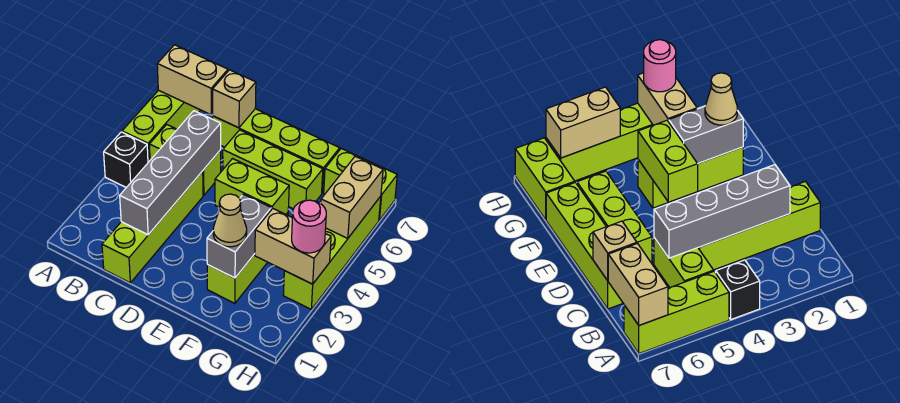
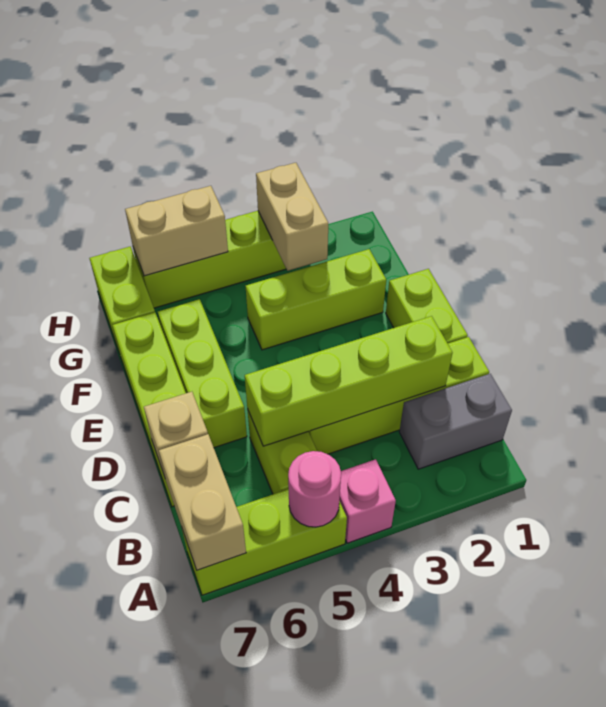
black brick A4 level 1 -> pink brick A4 level 1
grey brick C2:C5 level 2 -> lime brick C2:C5 level 2
lime brick E4:F4 level 2 -> lime brick D1:E1 level 1
grey brick F2:F3 level 2 -> grey brick B1:B2 level 1
tan cone F2 level 3 -> none
pink round brick H3 level 3 -> pink round brick A5 level 2

